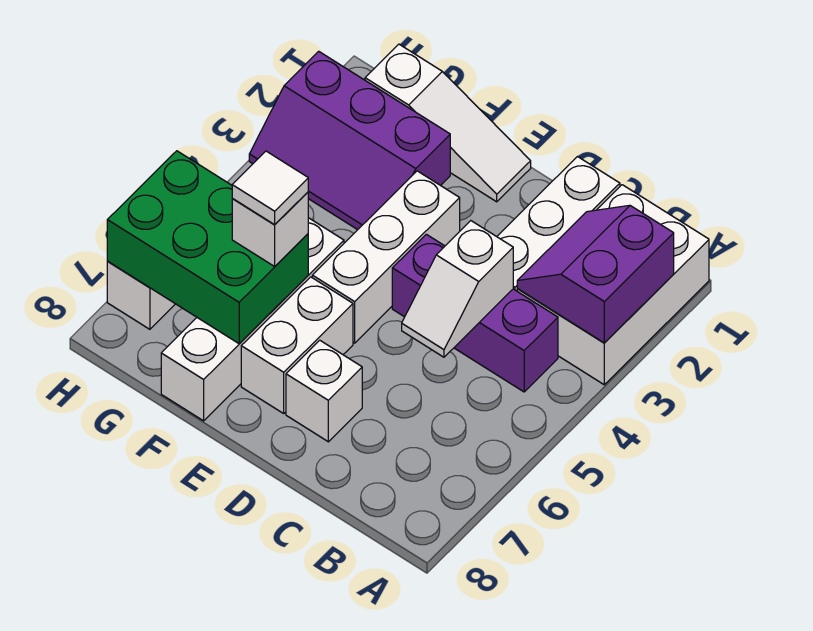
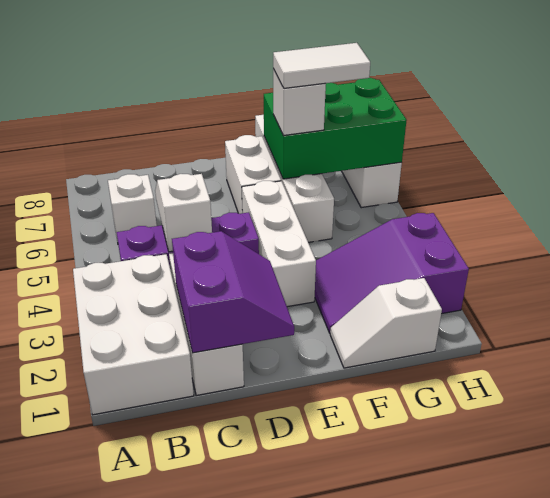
purple slope A2:B3 level 2 top A -> purple slope C1:D2 level 2 top C
white brick D7 level 1 -> white brick B6 level 1
white slope E1:G1 level 1 top G -> white slope F1:G1 level 1 top G
purple slope F2:H3 level 1 top 2 -> purple slope F2:H3 level 1 top H
white tile F6 level 4 -> white tile F6:G6 level 4

